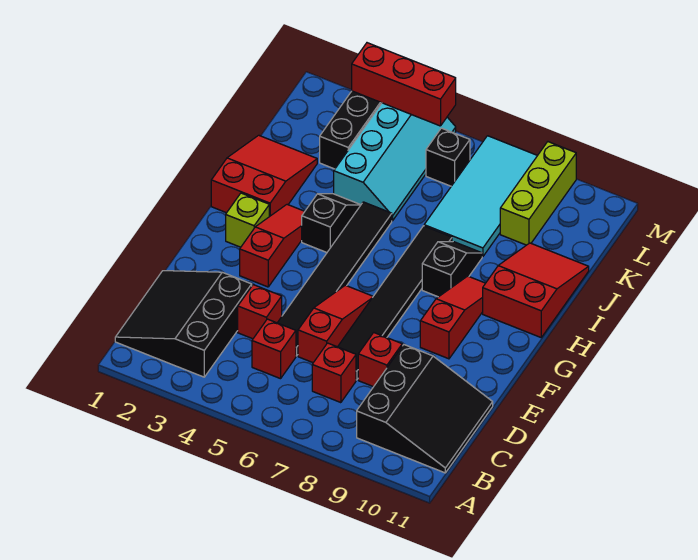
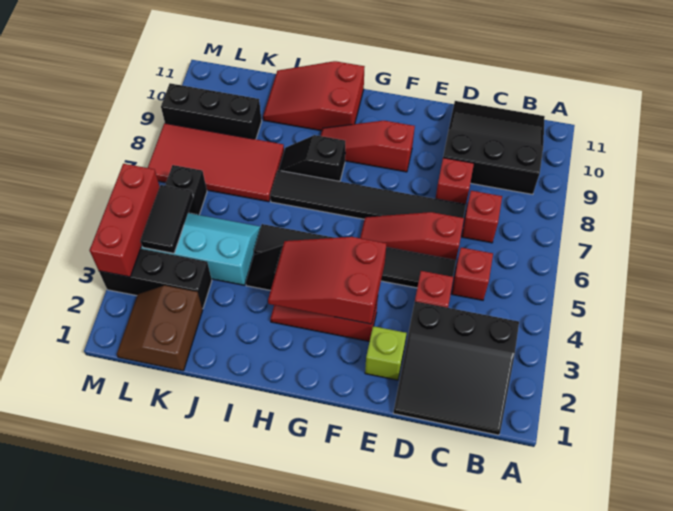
lime brick G2 level 1 -> lime brick E2 level 1
red slope H1:J2 level 1 top H -> red slope F3:H4 level 2 top F
cyan tile J7:M8 level 1 -> red tile J7:M8 level 1
none -> brown slope K1:L2 level 1 top K
lime brick K9:M9 level 1 -> black brick K9:M9 level 1
none -> black tile L4:L5 level 2

